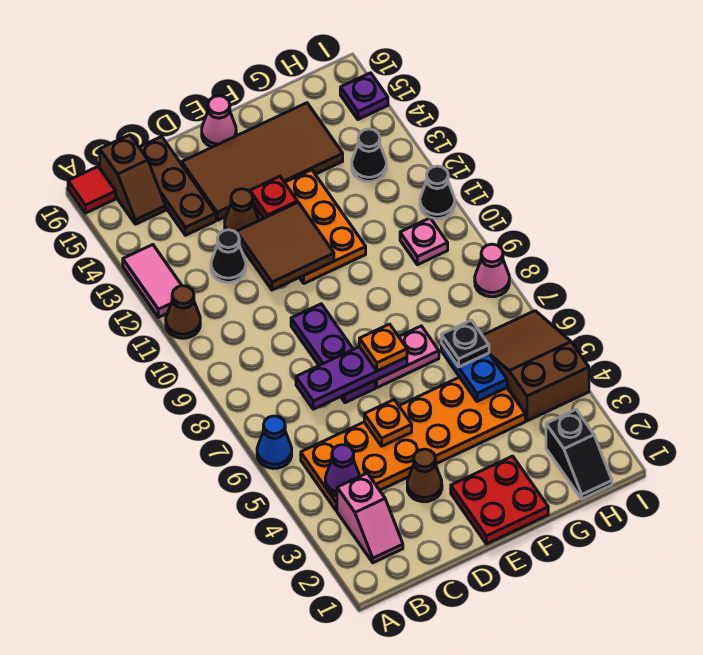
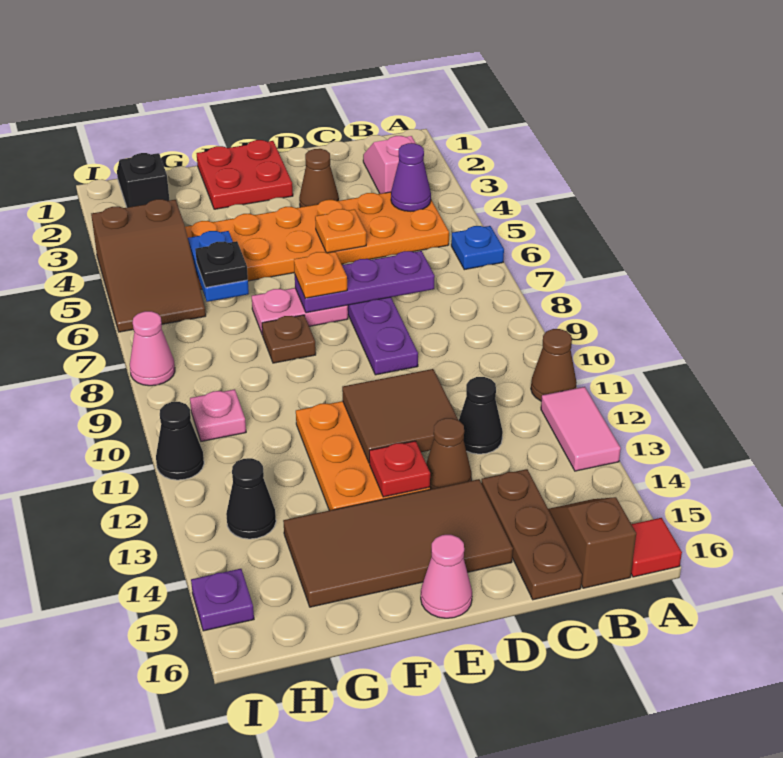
blue cone A6 level 1 -> blue plate A6 level 1
none -> brown plate F8 level 1

